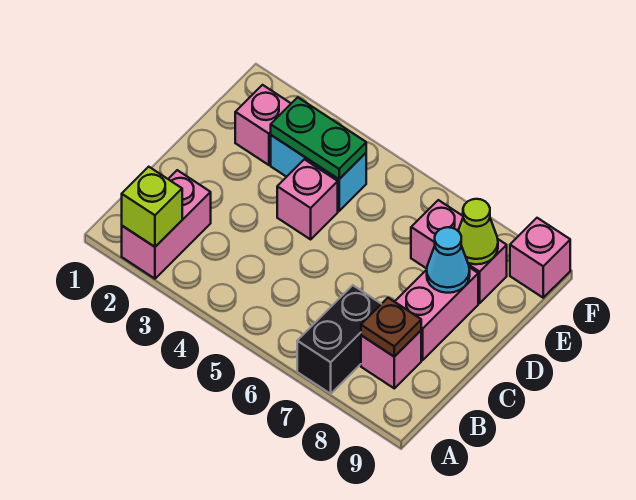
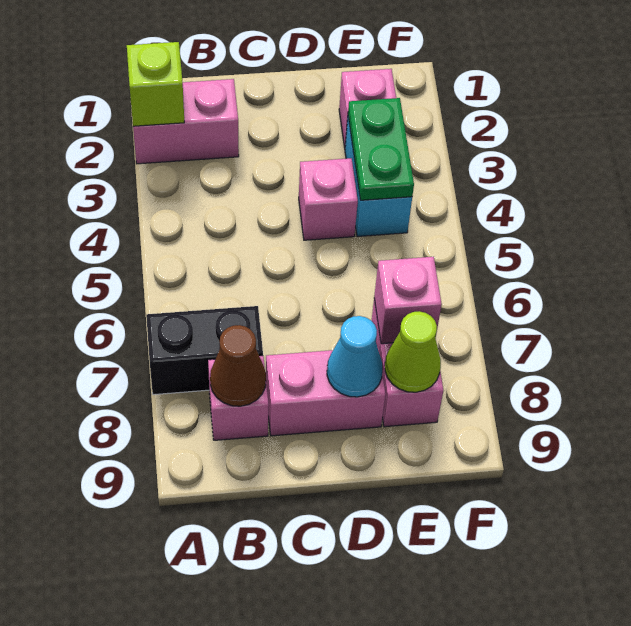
brown plate B8 level 2 -> brown cone B8 level 2
pink brick F9 level 1 -> pink brick E7 level 2

